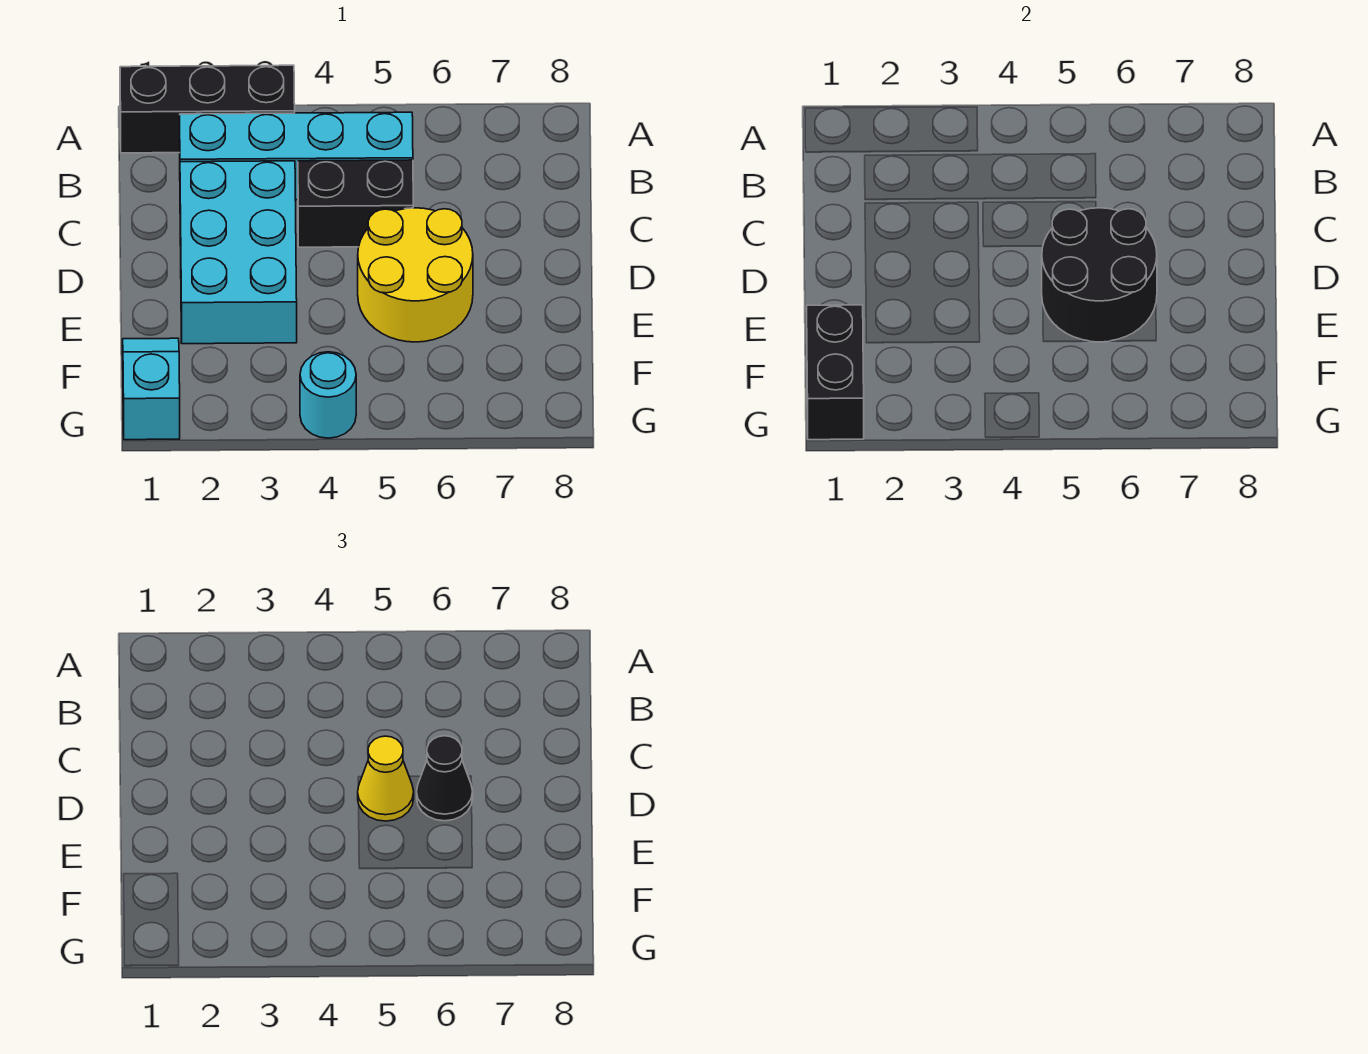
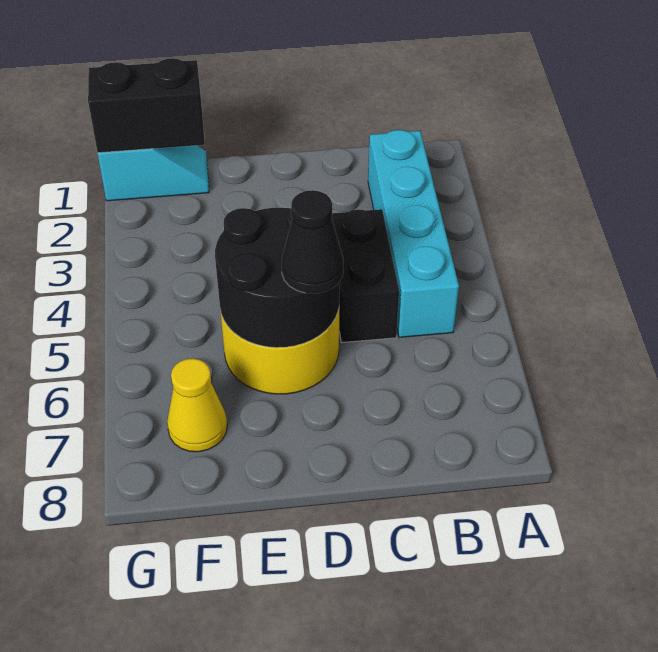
black brick A1:A3 level 1 -> none
cyan brick C2:E3 level 1 -> none
yellow cone D5 level 3 -> yellow cone F7 level 1
cyan round brick G4 level 1 -> none

